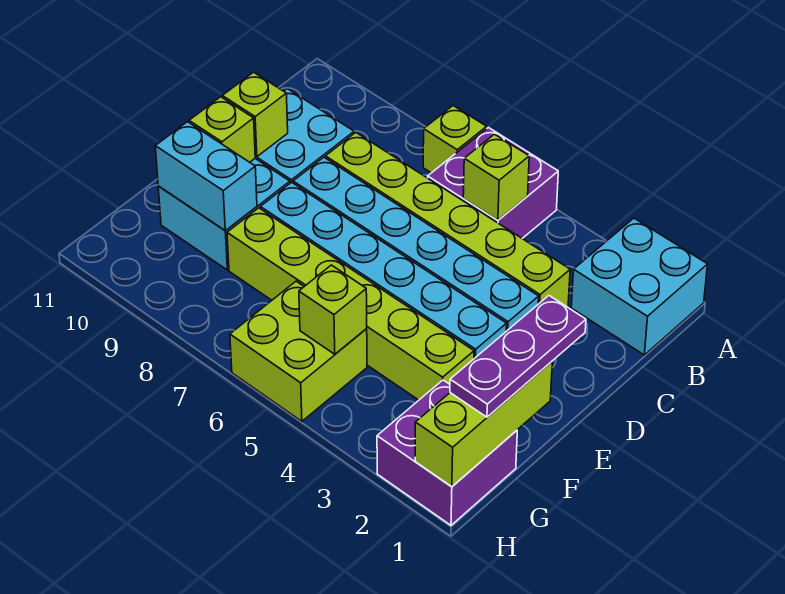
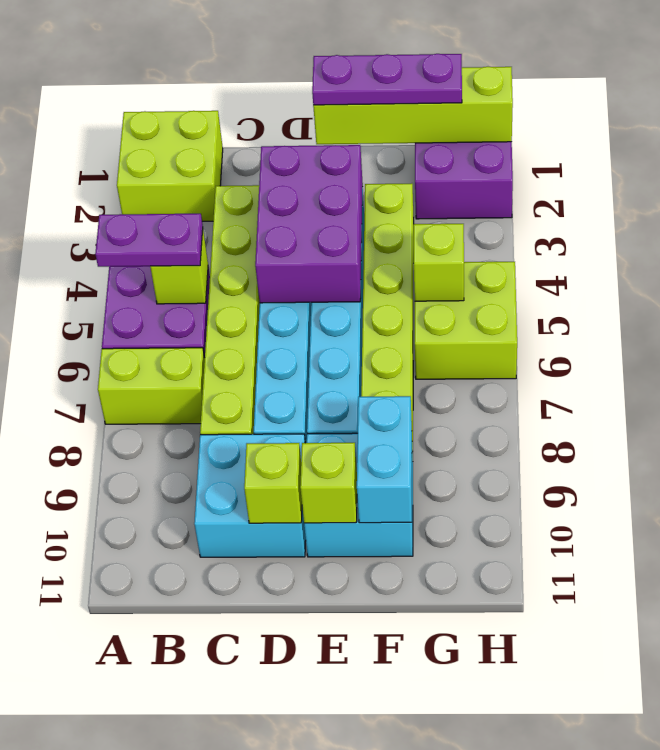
cyan brick A1:B2 level 1 -> lime brick A1:B2 level 1
none -> purple plate A5:B5 level 3
lime brick A7 level 1 -> lime brick A7:B7 level 1
none -> purple brick D3:E5 level 2
lime brick F1:H1 level 2 -> lime brick E1:H1 level 2

